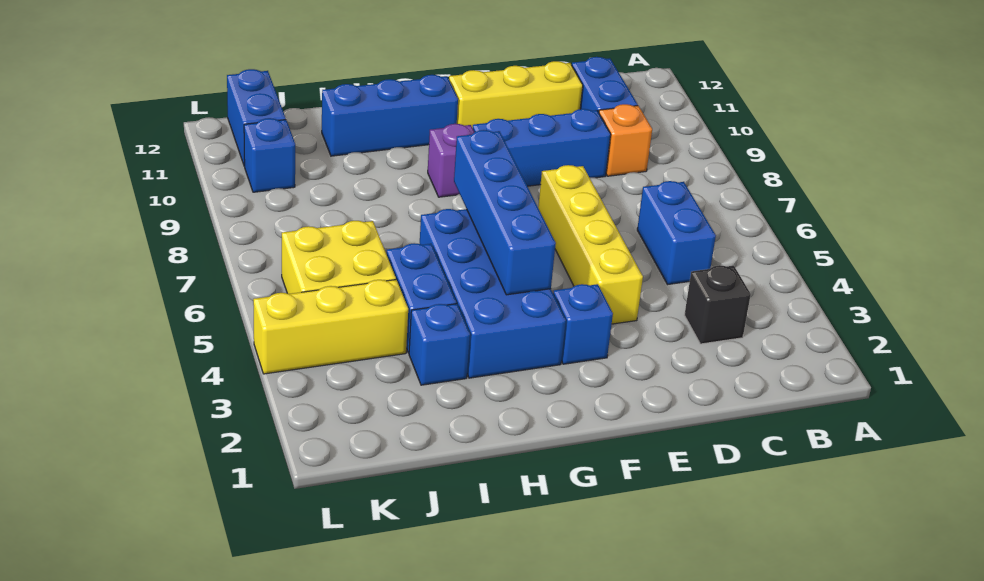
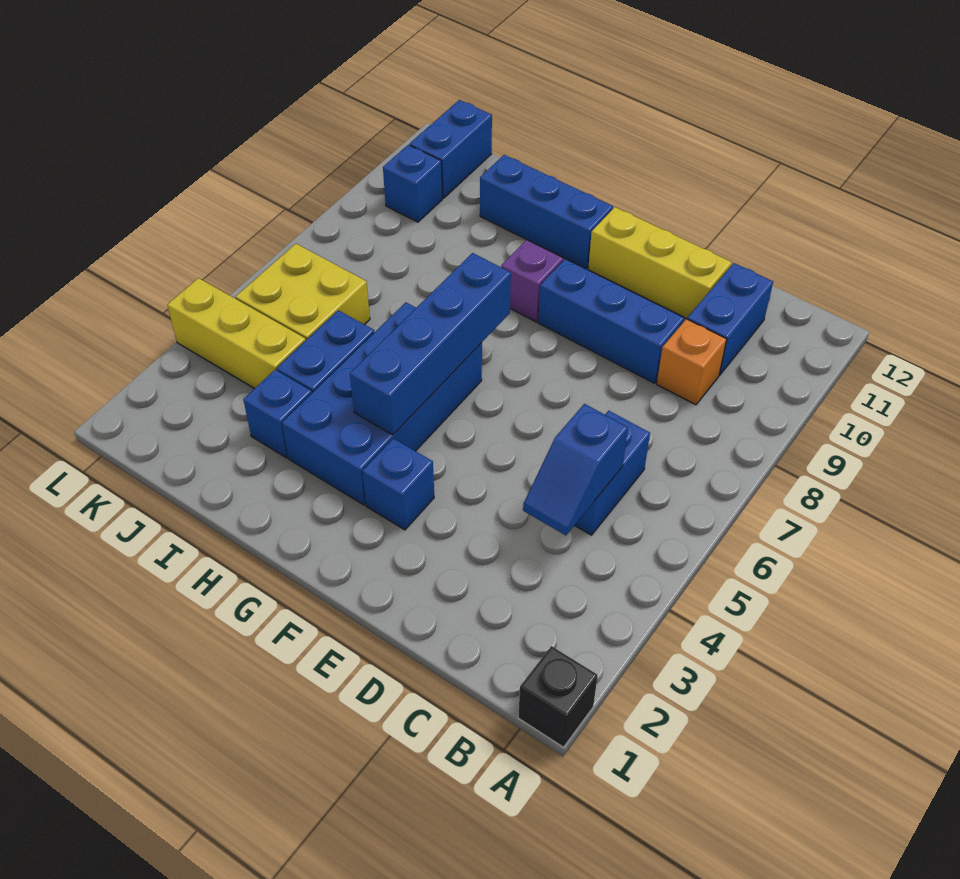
black brick C3 level 1 -> black brick A1 level 1
none -> blue slope C4:C5 level 2 top 5
yellow brick E4:E7 level 1 -> none

